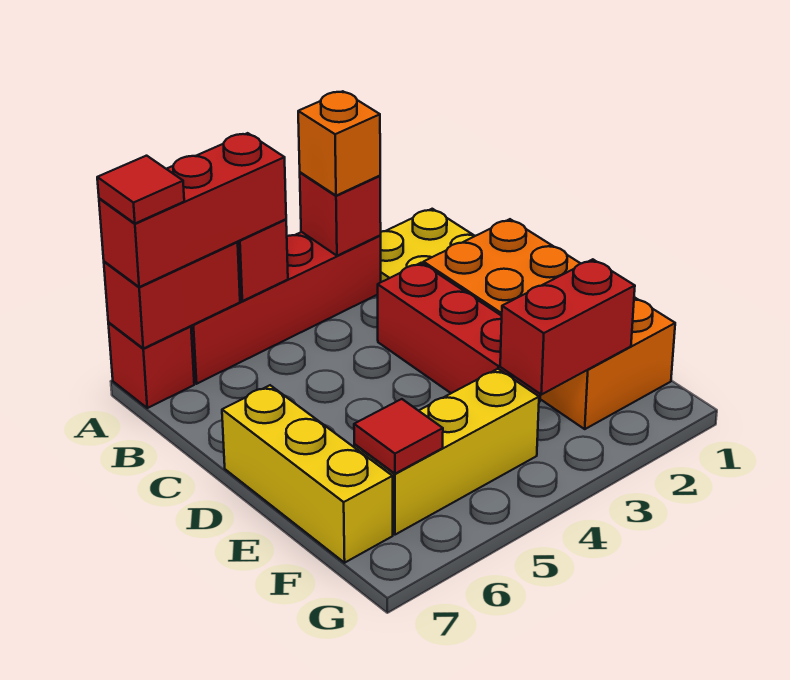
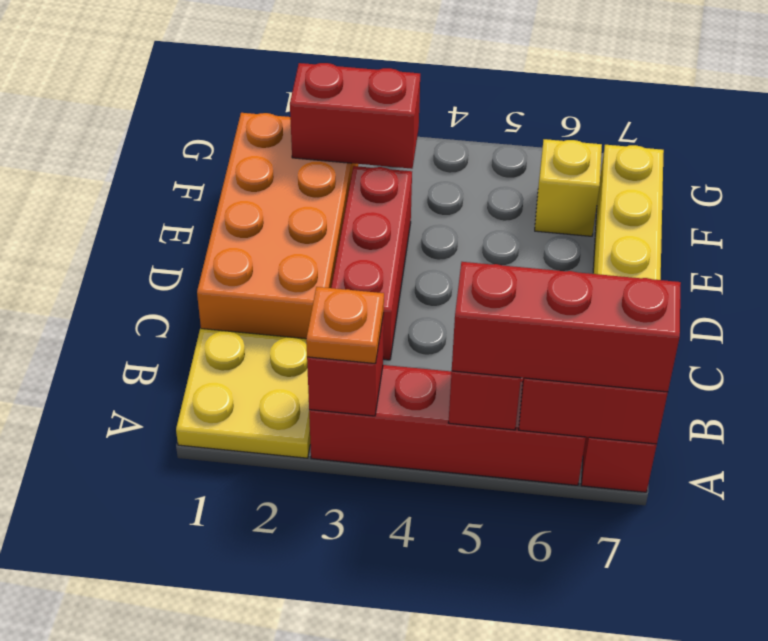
orange brick A3 level 3 -> orange plate A3 level 3
red tile A7 level 4 -> none
yellow brick F4:F6 level 1 -> yellow brick F6 level 1
red tile F6 level 2 -> none

